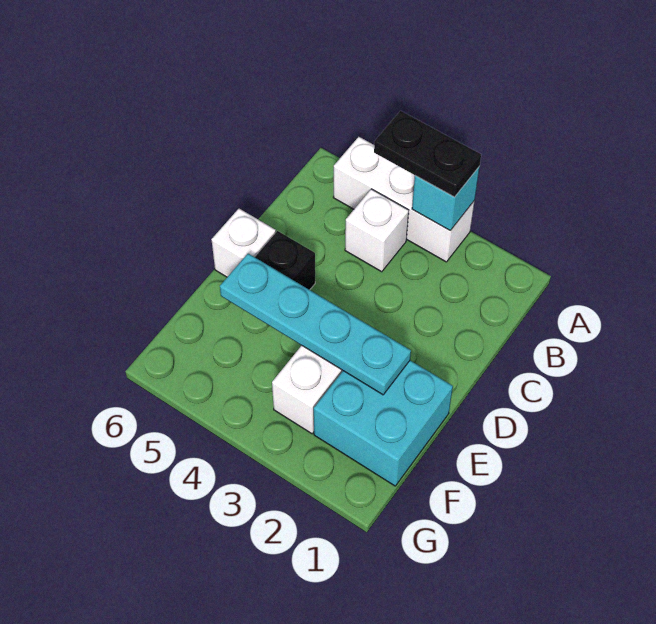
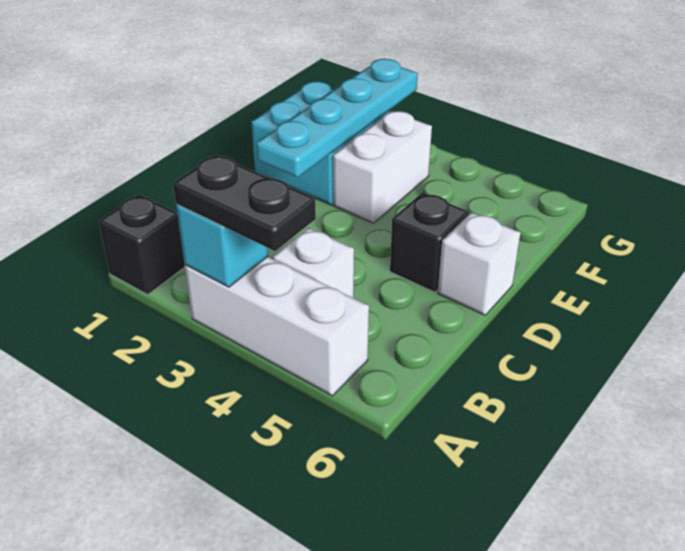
none -> black brick A1 level 1
cyan plate E2:E5 level 2 -> cyan plate D2:G2 level 2

